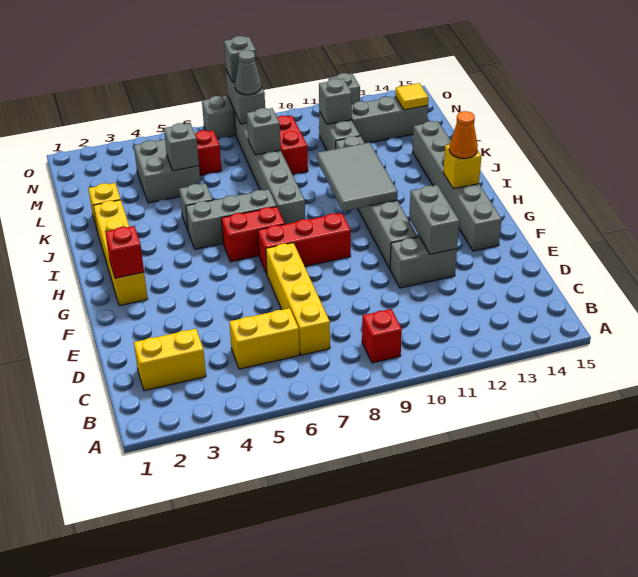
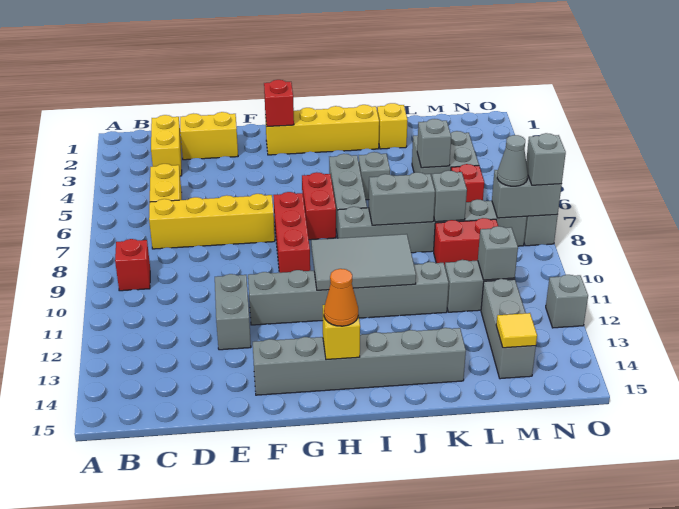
none -> yellow brick D2:E2 level 1
grey brick E12:F12 level 2 -> grey brick J8:K8 level 2

